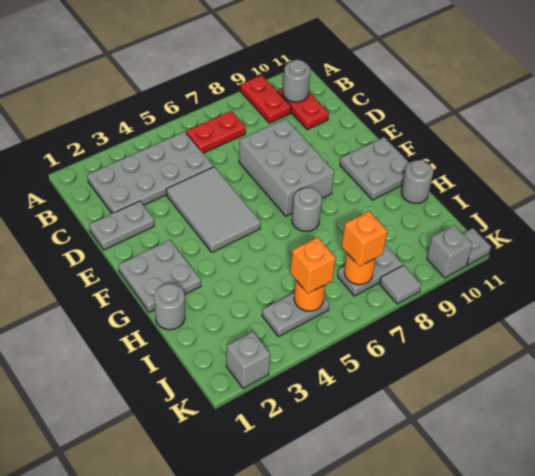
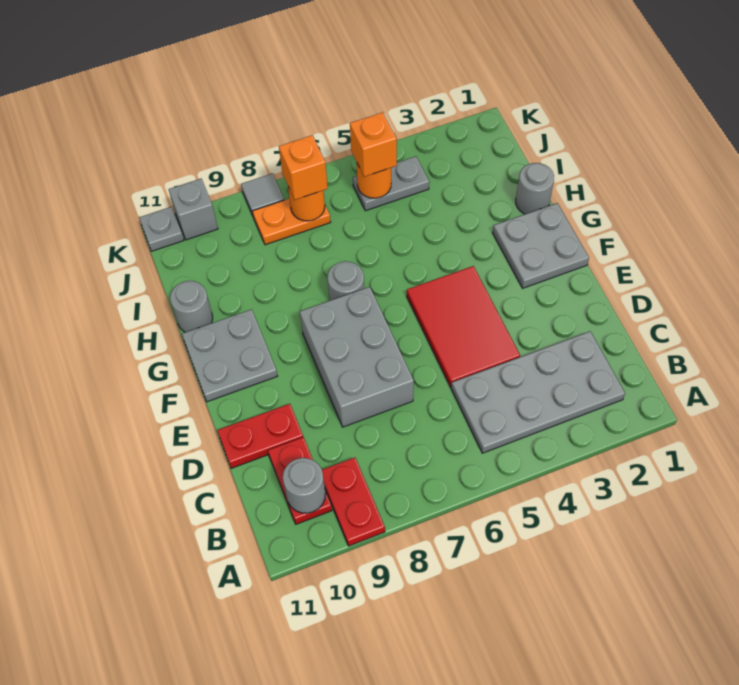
red plate B6:B7 level 1 -> red plate D10:D11 level 1
grey plate D1:D2 level 1 -> none
grey tile D4:F5 level 1 -> red tile D4:F5 level 1
grey plate J7:J8 level 1 -> orange plate J7:J8 level 1
grey brick K2 level 1 -> none

